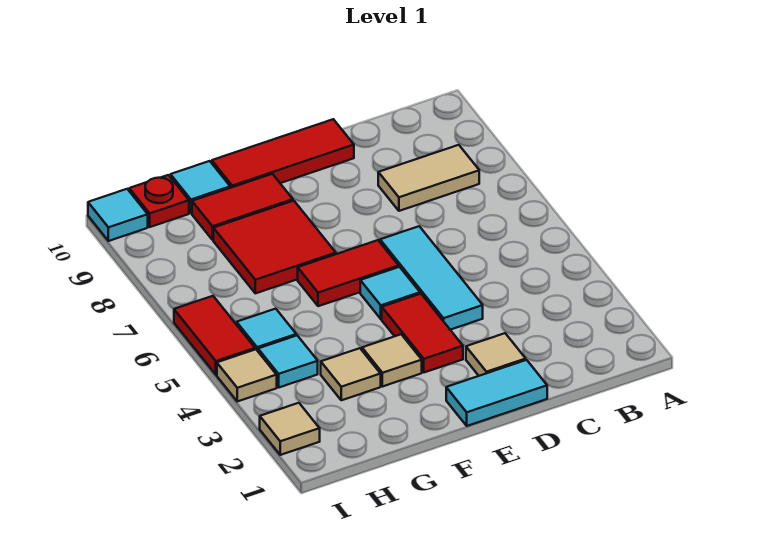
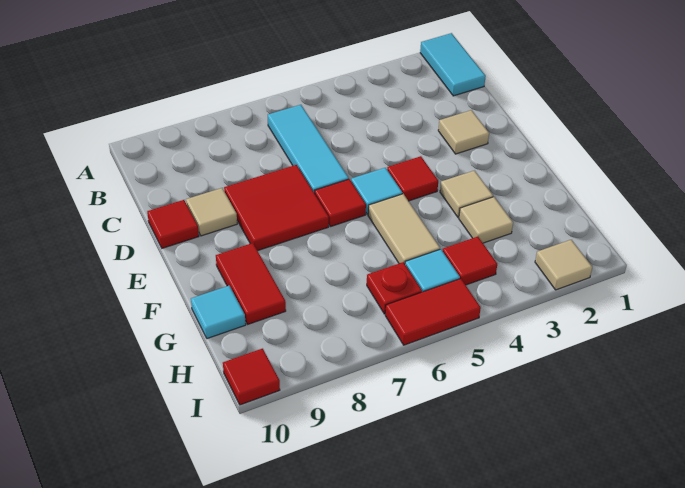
tan tile B8:C8 level 1 -> tan tile F5:G5 level 1
cyan tile D1:E1 level 1 -> cyan tile A1:B1 level 1
cyan tile D4:D6 level 1 -> cyan tile B6:D6 level 1
red tile D10:F10 level 1 -> red tile D10 level 1
red tile E3:E4 level 1 -> red tile E4 level 1
red tile E6:F6 level 1 -> red tile E6 level 1
red tile F7:G8 level 1 -> red tile D7:E8 level 1
cyan tile H4 level 1 -> red tile H4 level 1
red plate H10 level 1 -> red plate H6 level 1
tan tile I4 level 1 -> tan tile D9 level 1
cyan tile I10 level 1 -> red tile I10 level 1

